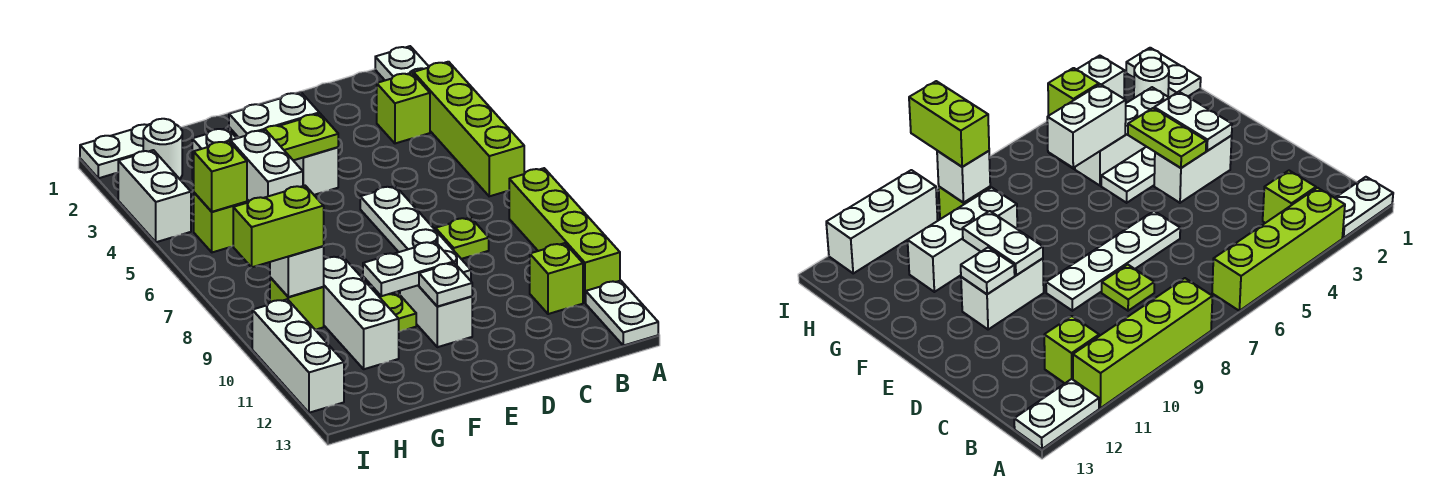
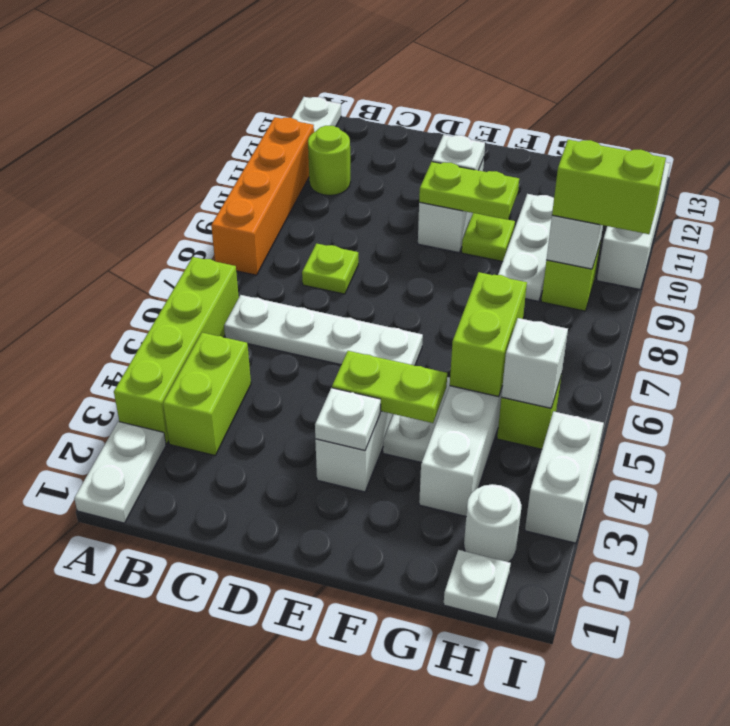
lime brick A8:A11 level 1 -> orange brick A8:A11 level 1
lime brick B3 level 1 -> lime brick B3:B4 level 1
lime brick B11 level 1 -> lime round brick B11 level 1
white plate D6:D9 level 1 -> white plate B6:E6 level 1
white plate E3:F3 level 2 -> white plate E3 level 2
white plate E10:F10 level 2 -> lime plate E10:F10 level 2
white brick G5:G6 level 2 -> lime brick G5:G6 level 2
white brick G9:G11 level 1 -> white plate G9:G11 level 1
white plate H1:I1 level 1 -> white plate H1 level 1
lime brick H5 level 2 -> white brick H5 level 2

